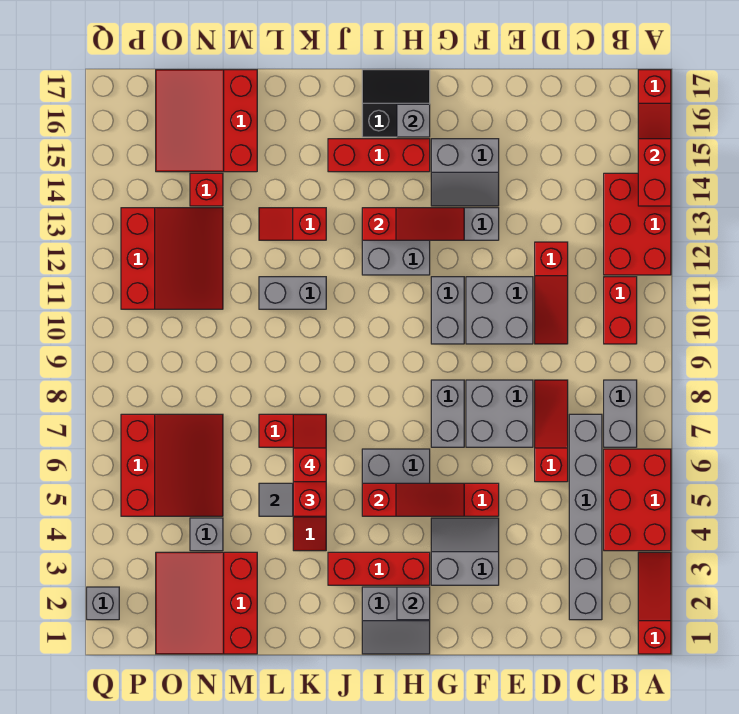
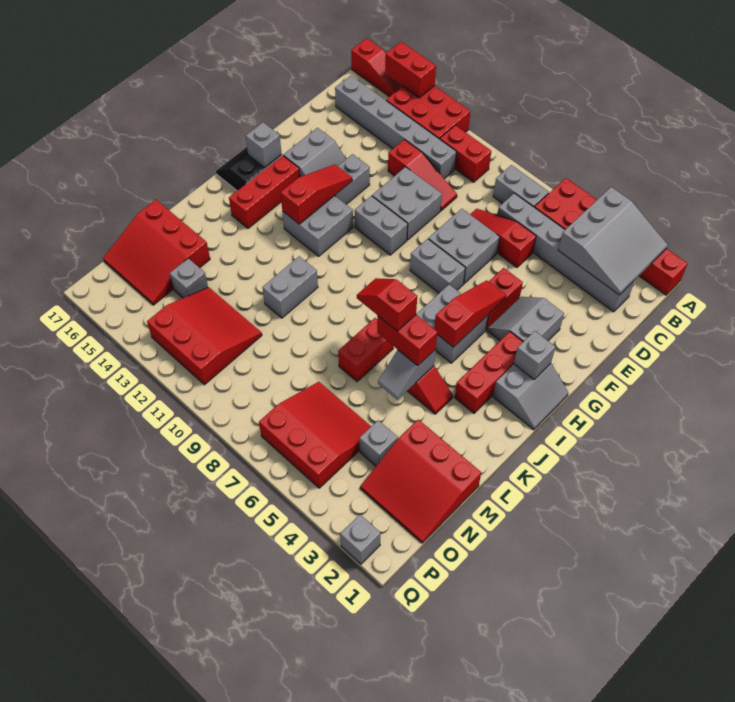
none -> grey slope A2:C4 level 2 top 4
none -> grey brick C11:C16 level 1
red slope K13:L13 level 1 top K -> none
red brick N14 level 1 -> grey brick N14 level 1

